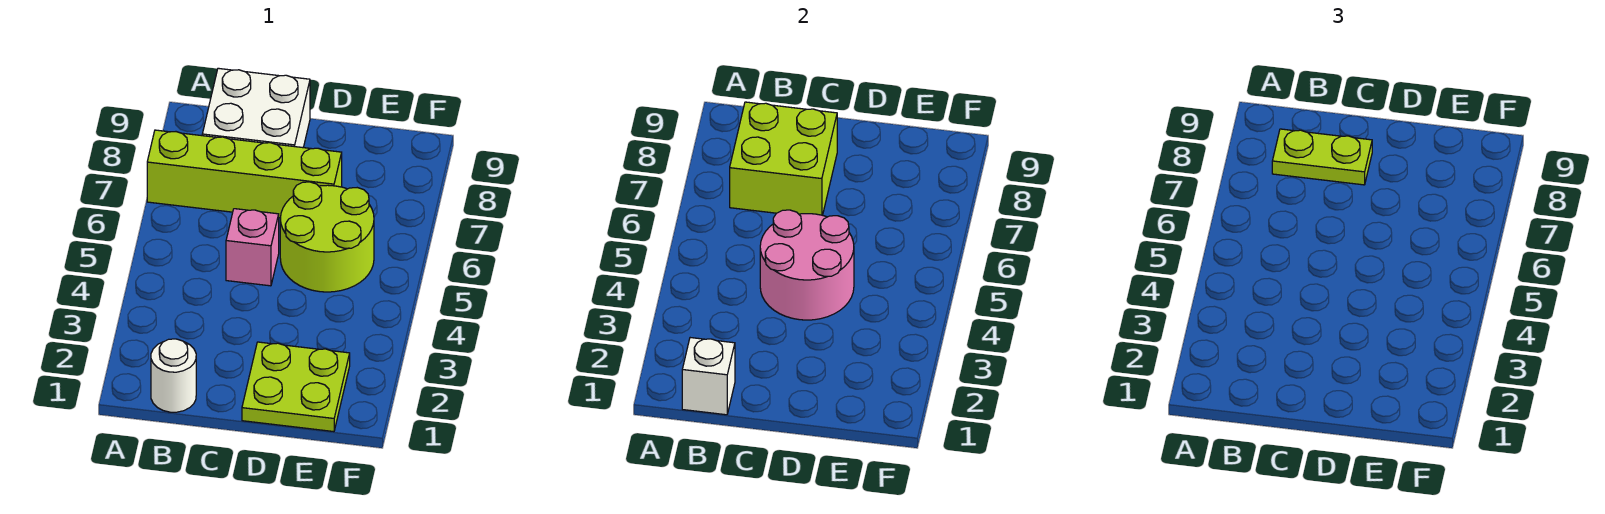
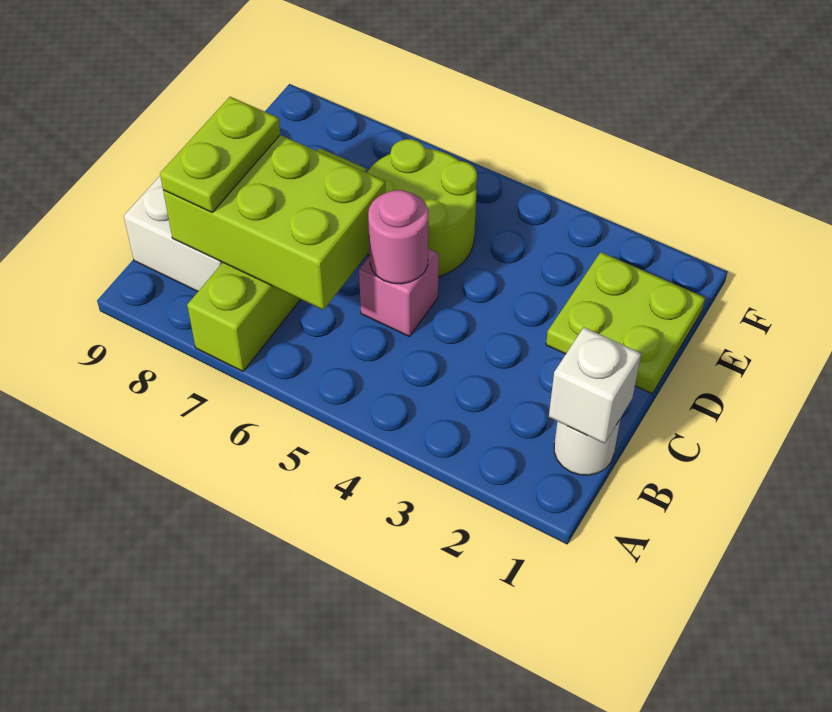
lime brick B7:C8 level 2 -> lime brick B6:C8 level 2
pink round brick C4:D5 level 2 -> pink round brick C5 level 2

